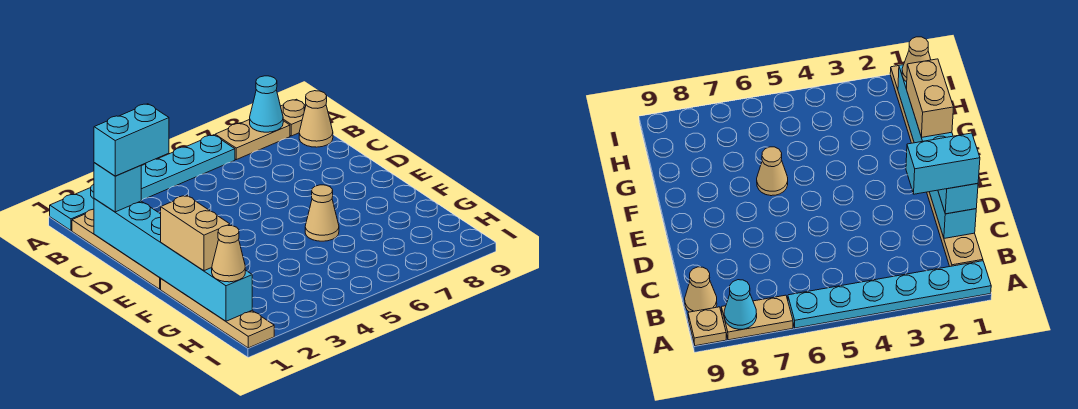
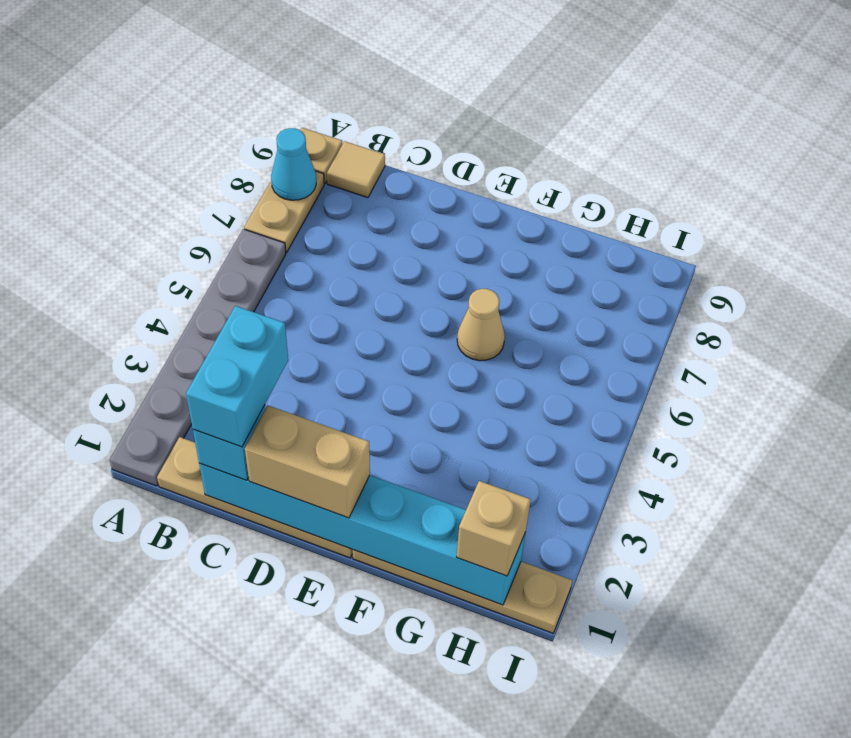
cyan plate A1:A6 level 1 -> grey plate A1:A6 level 1
tan cone B9 level 1 -> tan tile B9 level 1
tan brick F1:G1 level 3 -> tan brick D1:E1 level 3
tan cone H1 level 3 -> tan brick H1 level 3

